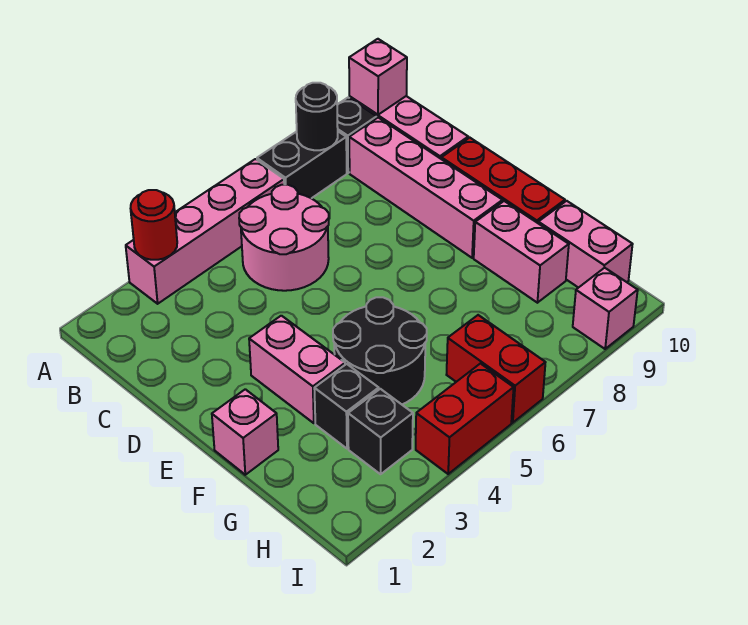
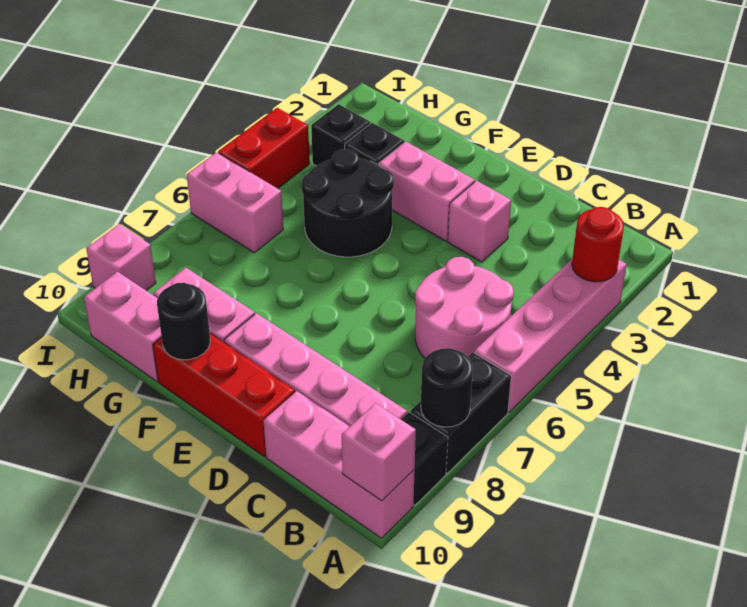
pink brick F1 level 1 -> pink brick D3 level 1
none -> black round brick F10 level 2
red brick H6:I6 level 1 -> pink brick H6:I6 level 1

